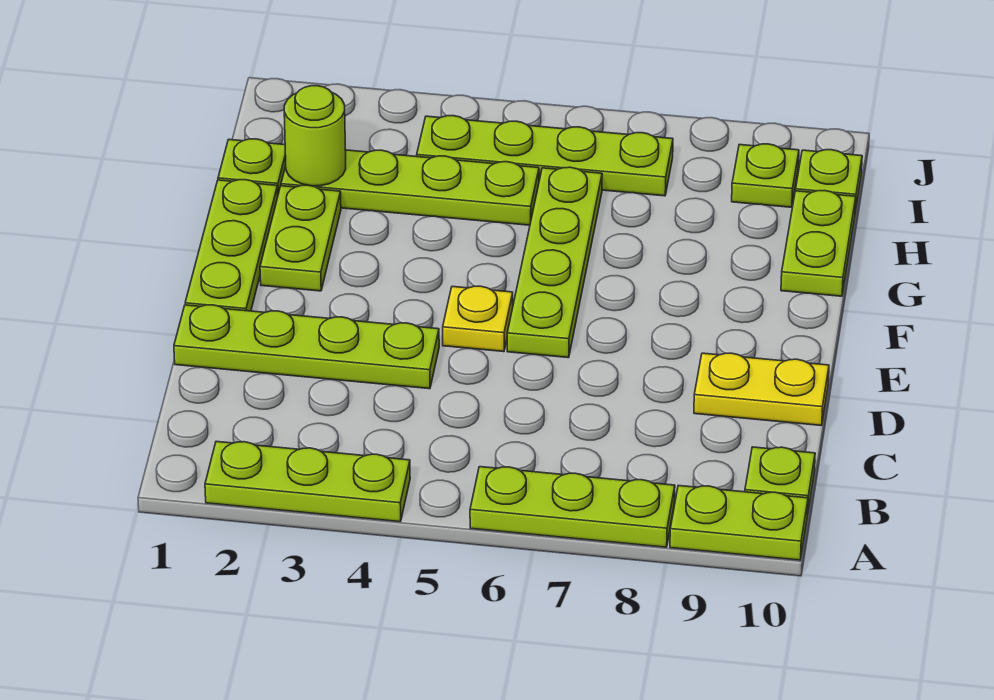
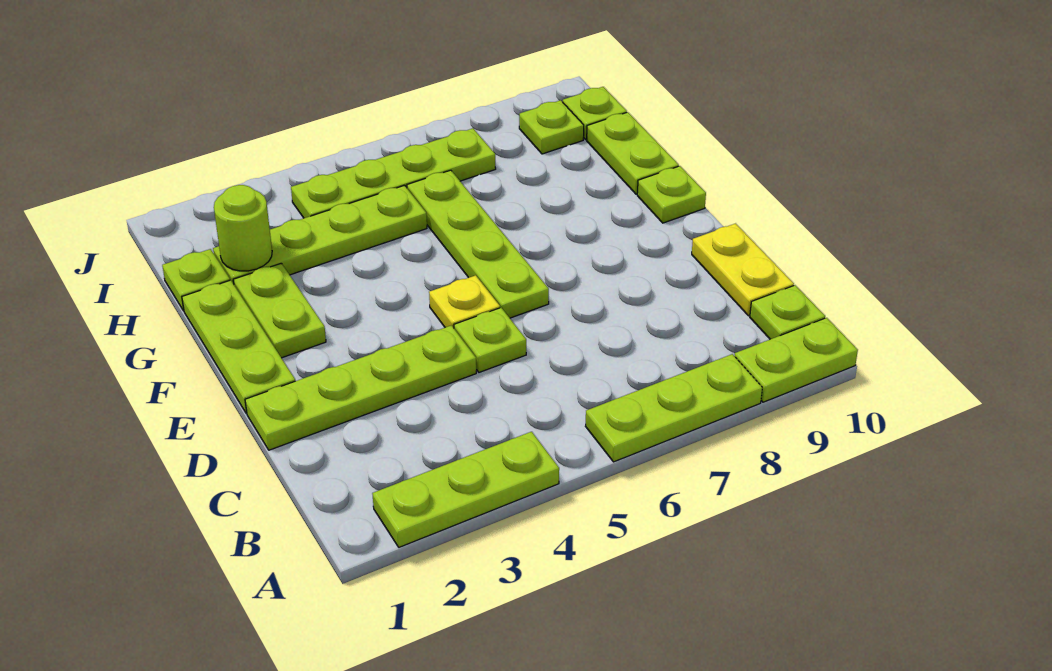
none -> lime plate D5 level 1
yellow plate D9:D10 level 1 -> yellow plate C10:D10 level 1
none -> lime plate F10 level 1

